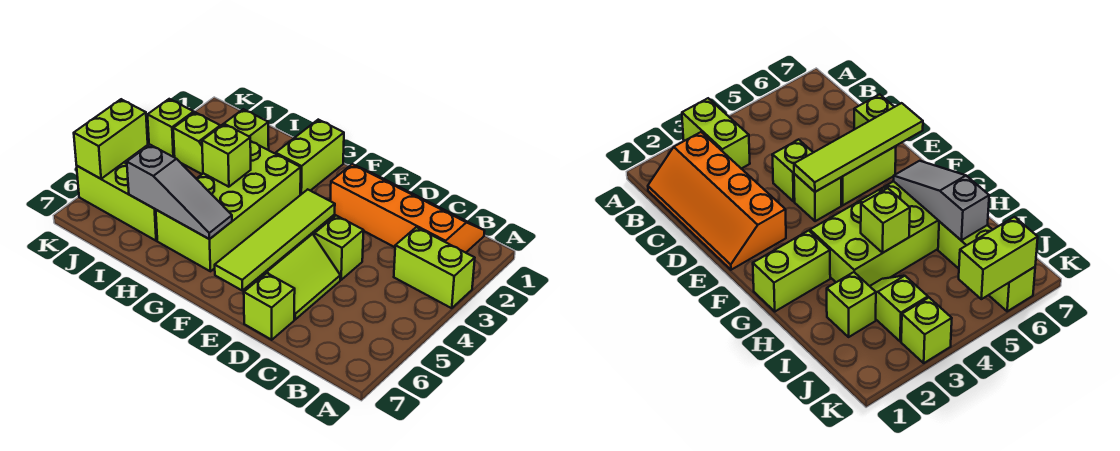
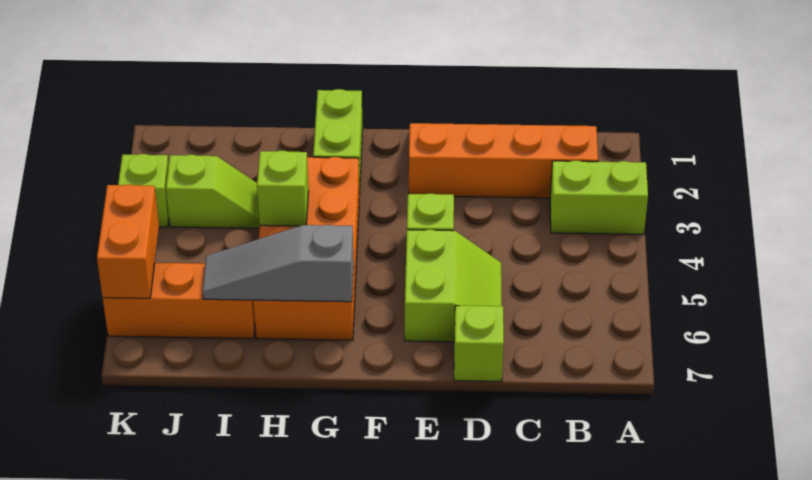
lime brick D4 level 1 -> none
lime tile E4:E7 level 2 -> none
lime brick G3:H6 level 1 -> orange brick G3:H6 level 1
grey slope G6:I6 level 2 top I -> grey slope G6:I6 level 2 top G
lime brick I2 level 1 -> none
lime brick I6:K6 level 1 -> orange brick I6:K6 level 1
lime brick K5:K6 level 2 -> orange brick K5:K6 level 2

